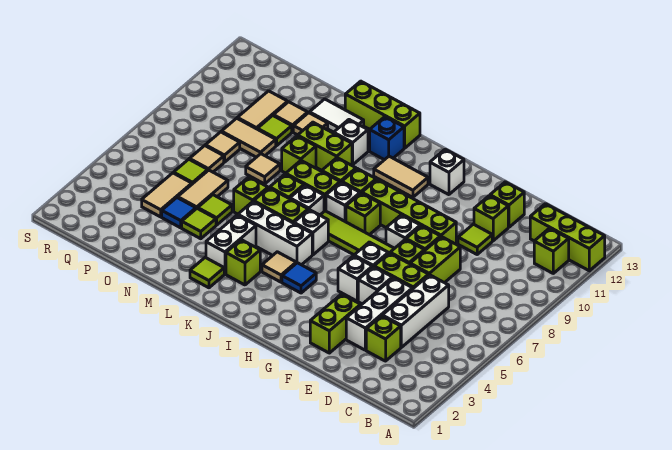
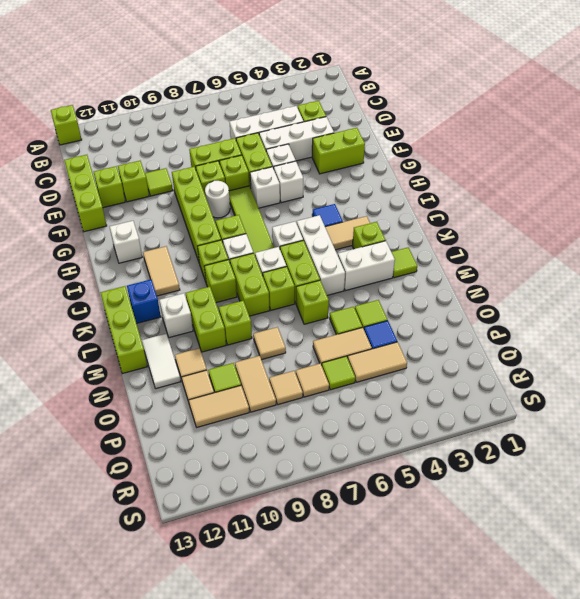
lime brick A12:C12 level 1 -> lime brick D13:F13 level 1
lime brick B11 level 1 -> lime brick A13 level 1
white brick G8 level 1 -> white round brick G8 level 1
tan tile J4 level 1 -> tan tile J3:J4 level 1

